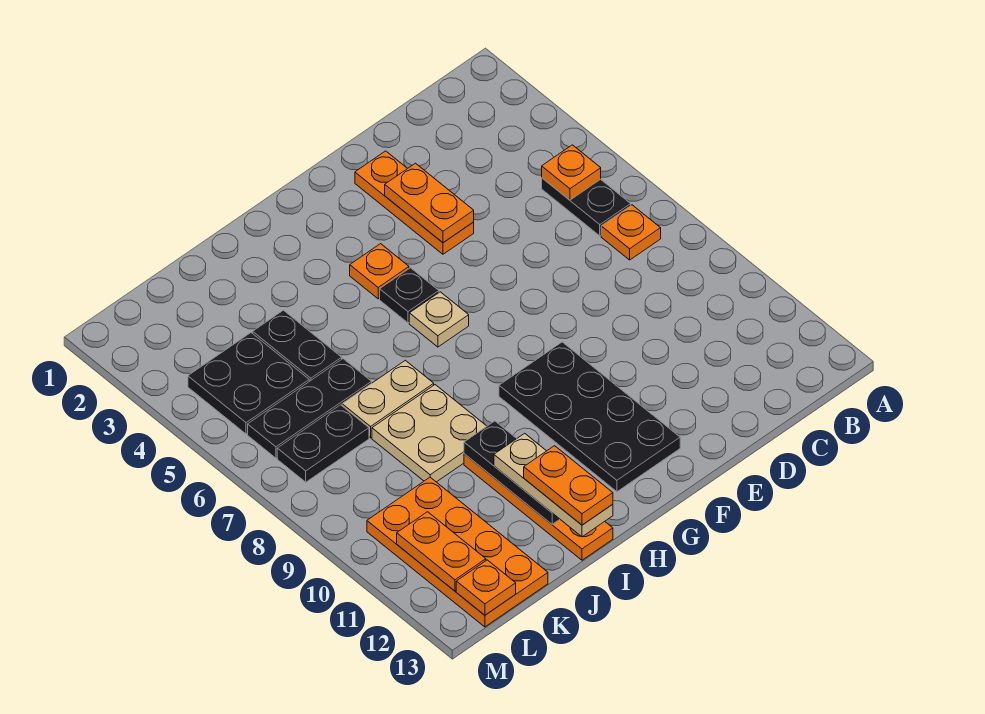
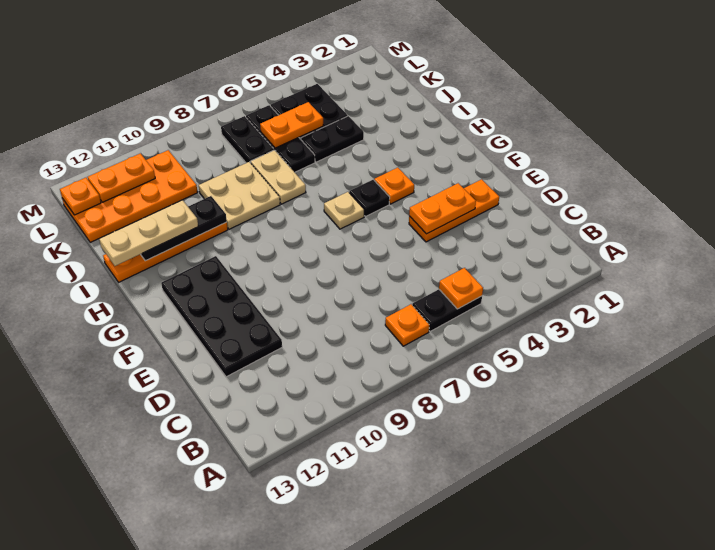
black plate F9:G12 level 1 -> black plate D11:G12 level 1
orange plate I12:I13 level 4 -> orange plate K5:K6 level 2

